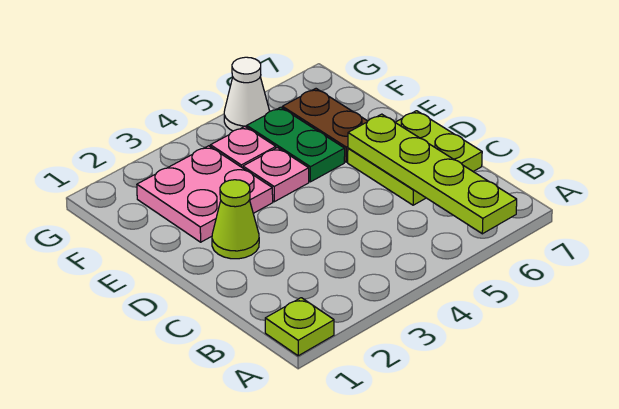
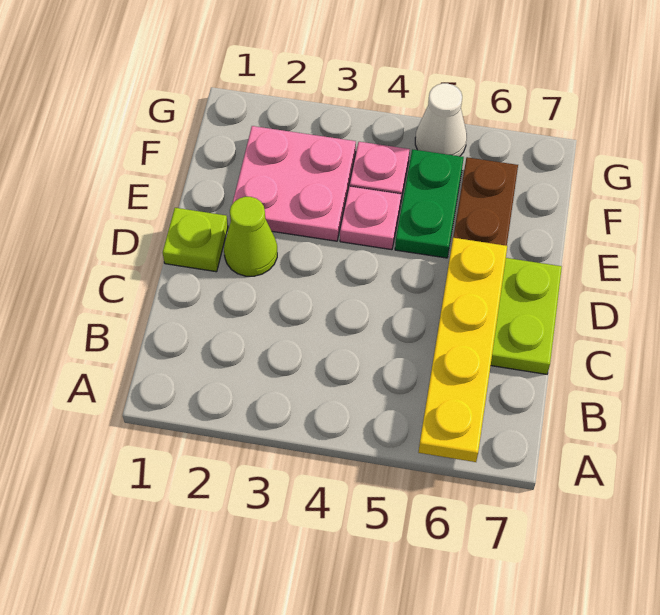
lime plate A1 level 1 -> lime plate D1 level 1
lime plate A6:D6 level 2 -> yellow plate A6:D6 level 2

